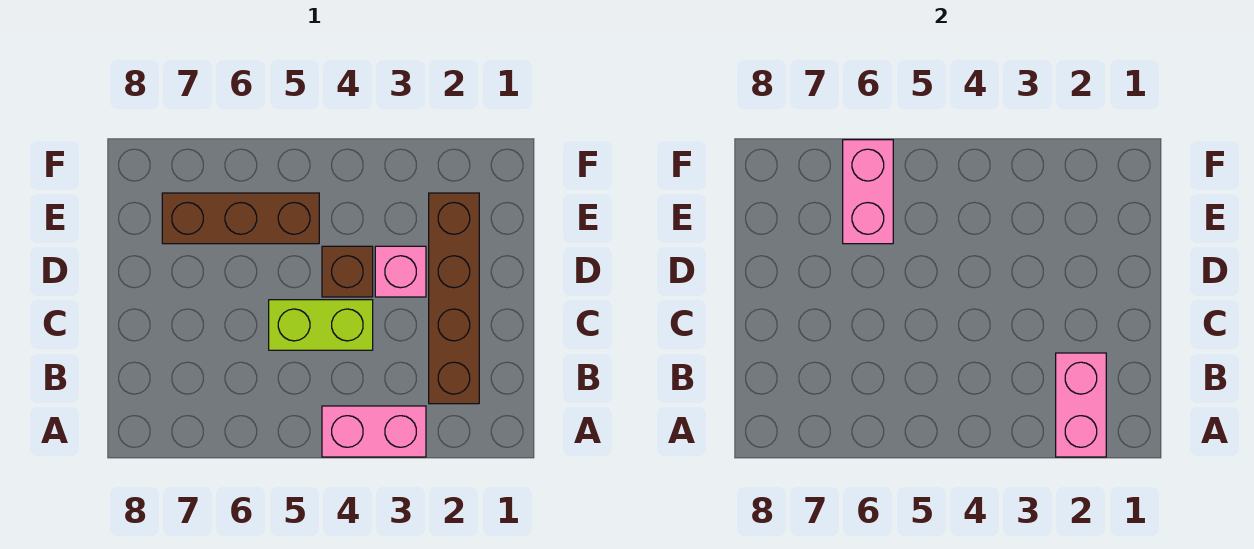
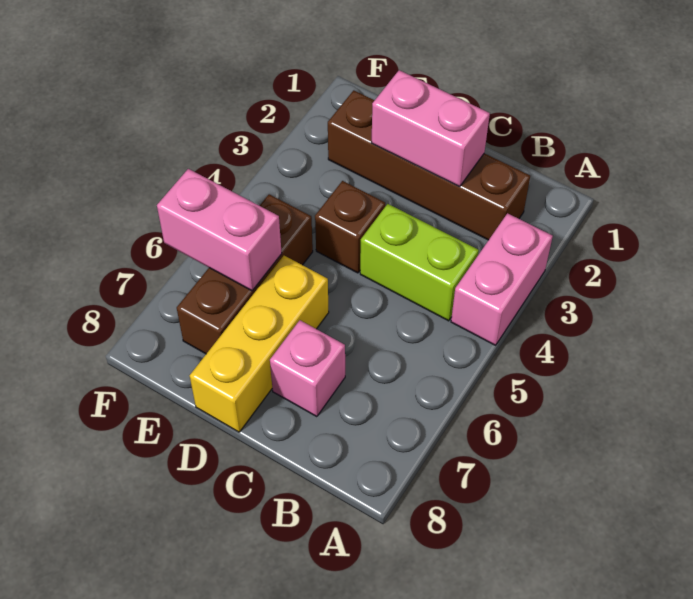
pink brick A2:B2 level 2 -> pink brick C2:D2 level 2
lime brick C4:C5 level 1 -> lime brick B4:C4 level 1
pink brick D3 level 1 -> pink brick C7 level 1
none -> yellow brick D6:D8 level 1

